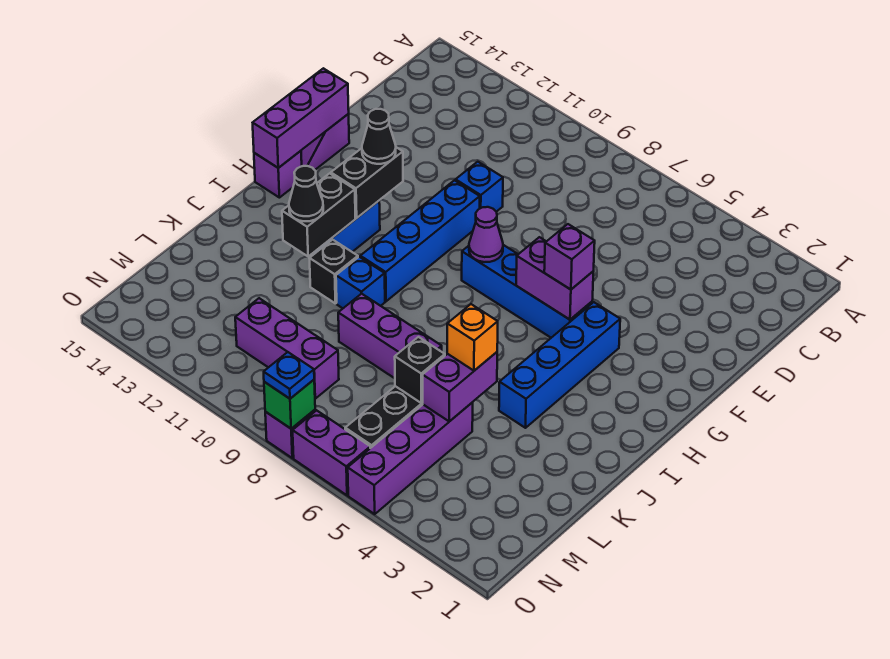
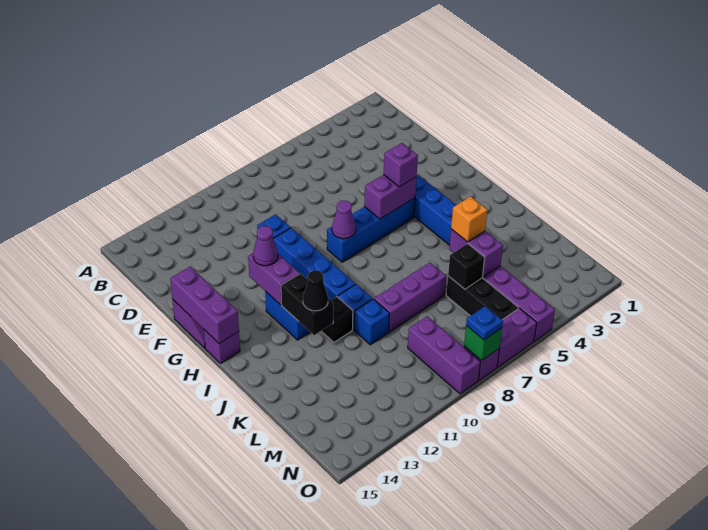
black brick G12:H12 level 2 -> purple brick G12:H12 level 2
black cone G12 level 3 -> purple cone G12 level 3
none -> blue brick K10 level 1
purple brick M9:M11 level 1 -> purple brick M9:O9 level 1

